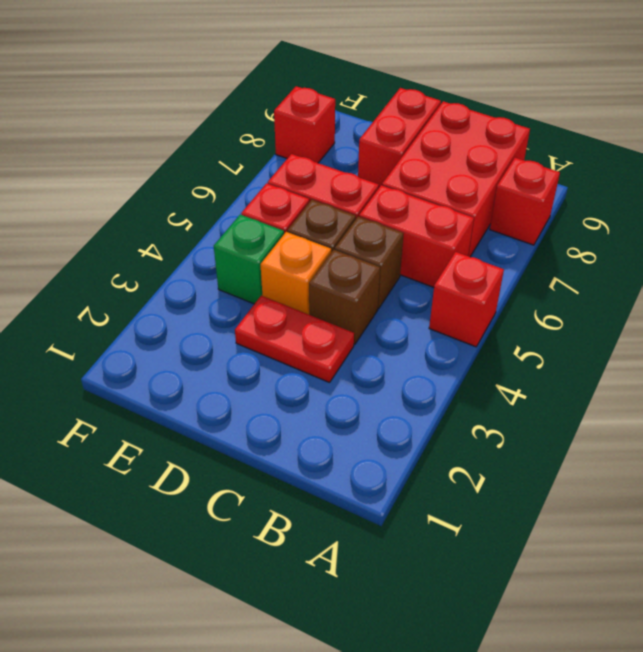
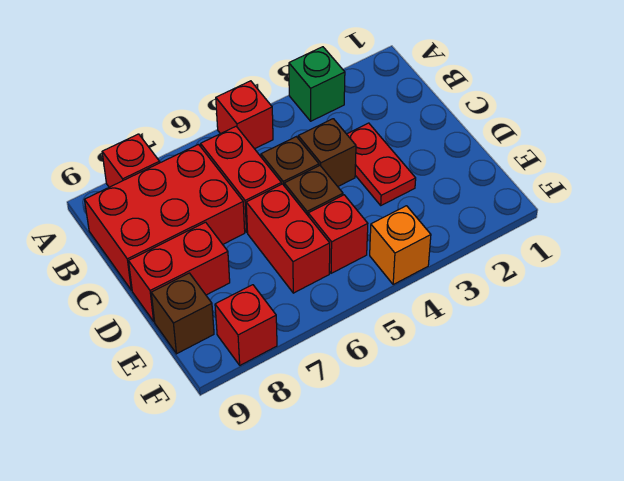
orange brick D4 level 1 -> orange brick F4 level 1
green brick E4 level 1 -> green brick A3 level 1
none -> brown brick E9 level 1

